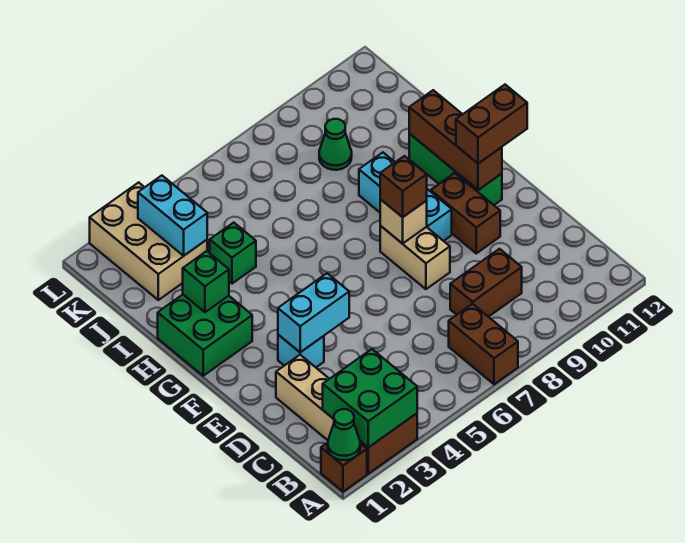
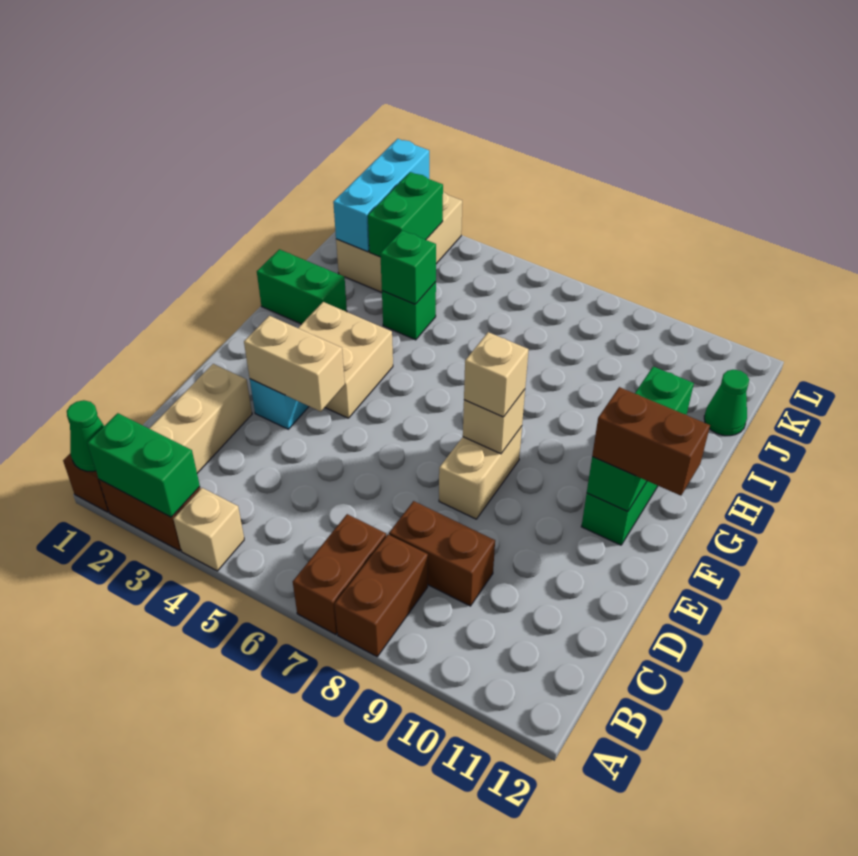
green brick A2:B3 level 2 -> green brick A2:A3 level 2
none -> tan brick A4 level 1
cyan brick E3:E4 level 2 -> tan brick E3:E4 level 2
brown brick E10:F10 level 1 -> brown brick A8:B8 level 1
none -> tan brick F3:G4 level 1
brown brick F8 level 3 -> tan brick F8 level 3
cyan brick F9:H9 level 1 -> cyan brick J2:L2 level 2
brown brick F11:H11 level 2 -> green brick F11:H11 level 2
green brick G1:H2 level 1 -> green brick H1:H2 level 1
green brick H2 level 2 -> green brick I4 level 2
cyan brick J3:K3 level 2 -> green brick J3:K3 level 2
green cone J9 level 1 -> green cone J12 level 1

